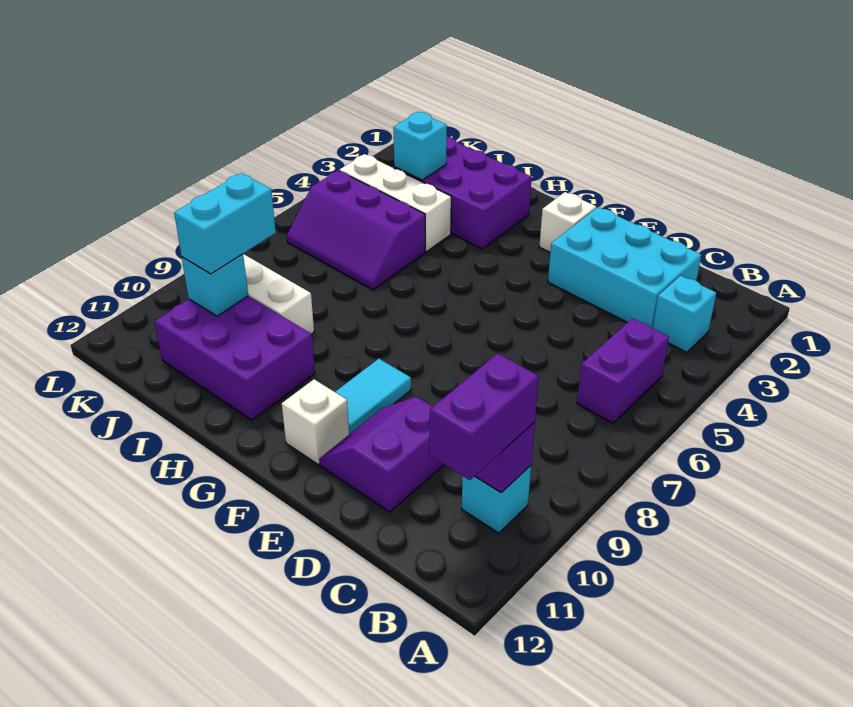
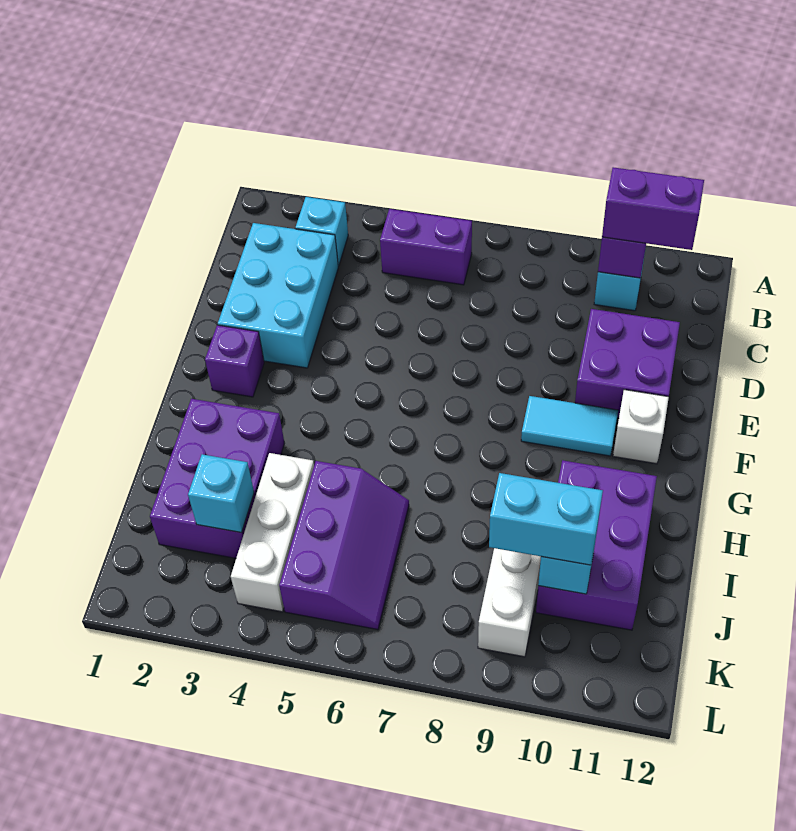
purple slope D10:E11 level 1 top D -> purple brick D10:E11 level 1
white brick F2 level 1 -> purple brick F2 level 1

